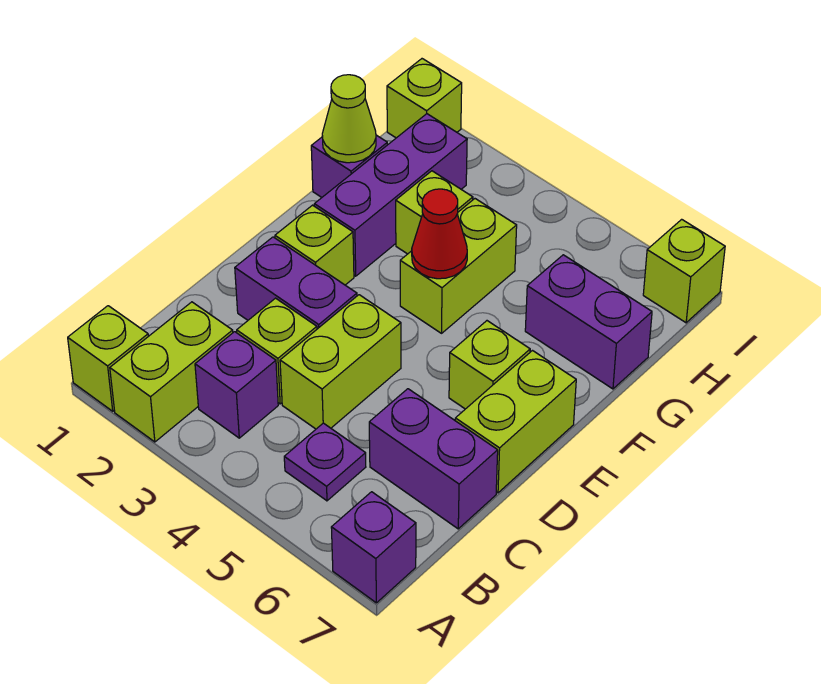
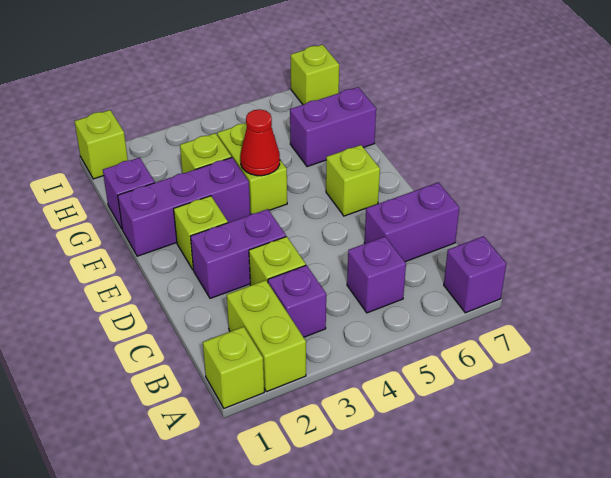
purple plate B5 level 1 -> purple brick B5 level 1
lime brick C4:D4 level 1 -> none
lime brick D7:E7 level 1 -> none
purple brick F2:H2 level 1 -> purple brick F1:F3 level 1
lime cone G1 level 2 -> none

